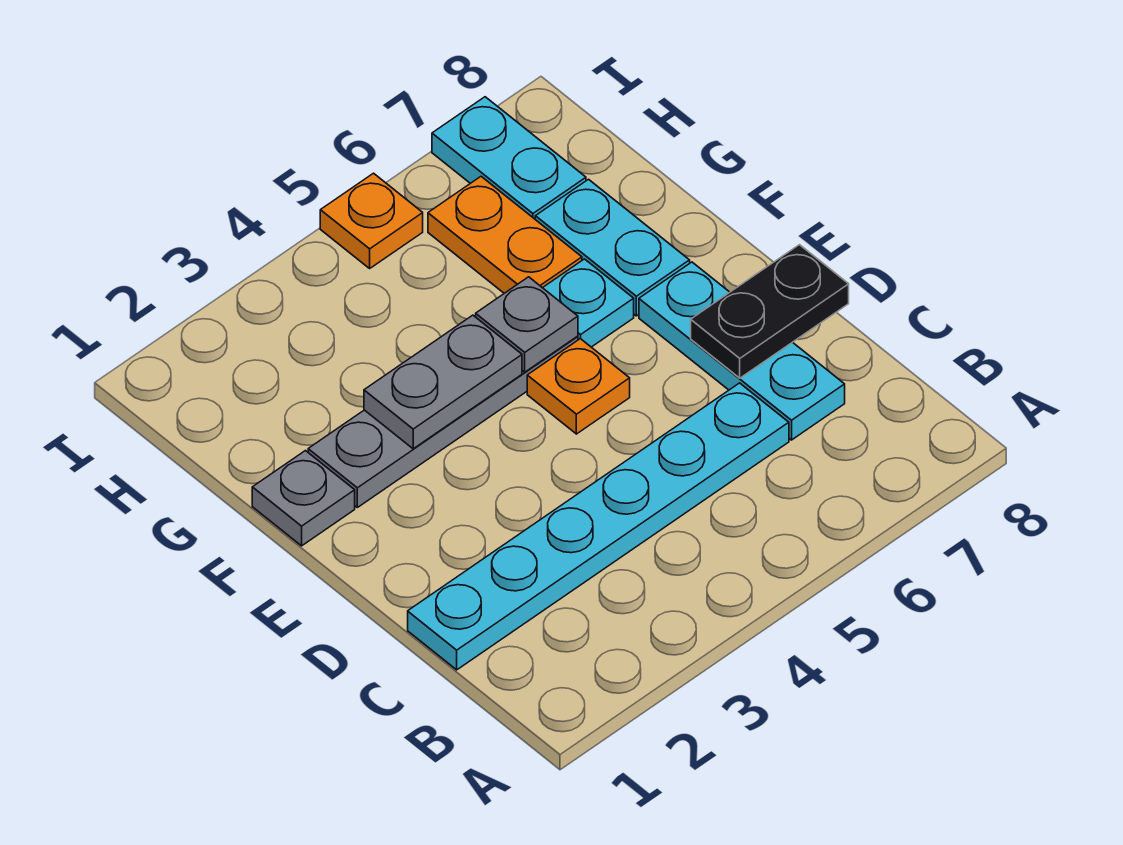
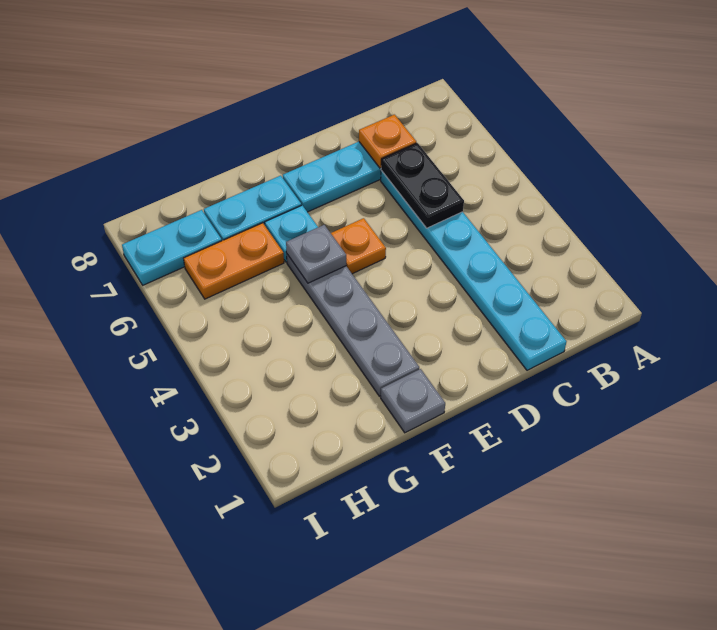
black plate D7:D8 level 2 -> black plate C5:C6 level 2
grey plate F3:F4 level 2 -> none
orange plate I5 level 1 -> orange plate C7 level 2

